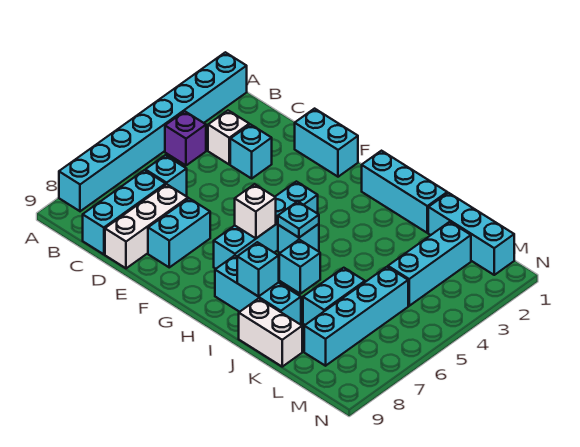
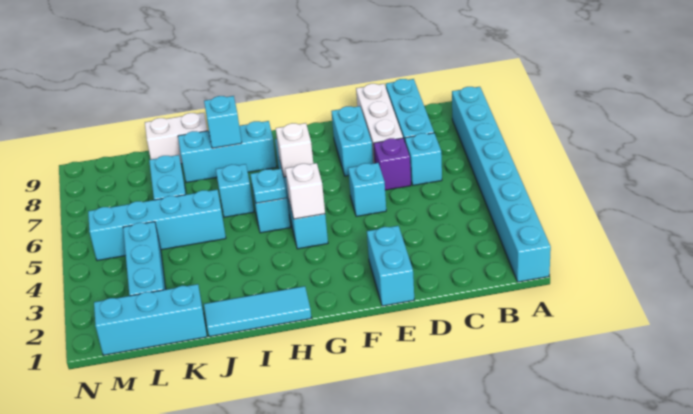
purple brick B4 level 1 -> purple brick D6 level 1
white brick C3 level 1 -> white brick G4 level 2
cyan brick D3 level 1 -> cyan brick E5 level 1
cyan brick E1:F1 level 1 -> cyan brick E1:E2 level 1
cyan brick H1:J1 level 1 -> cyan tile H1:J1 level 1
cyan brick L5:L8 level 1 -> cyan brick J5:M5 level 1

